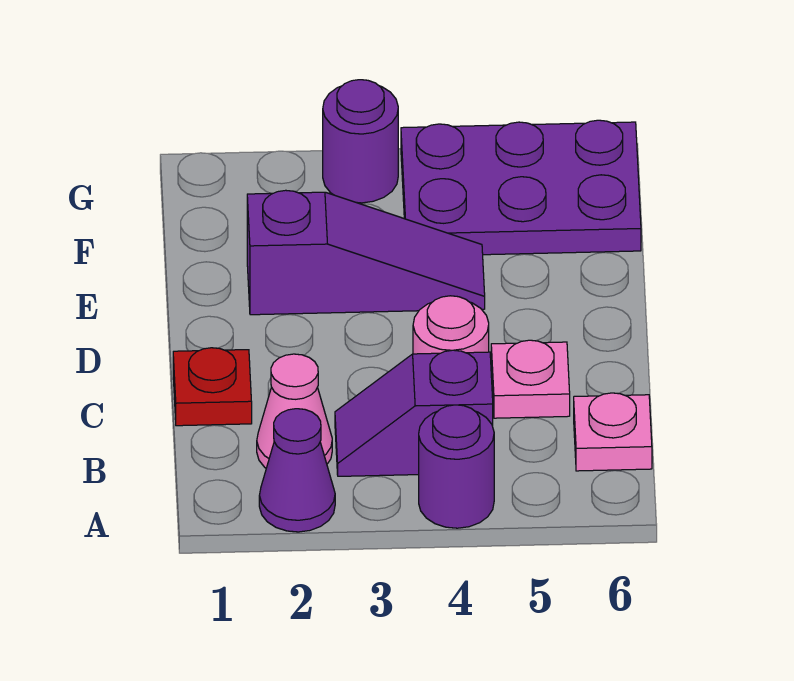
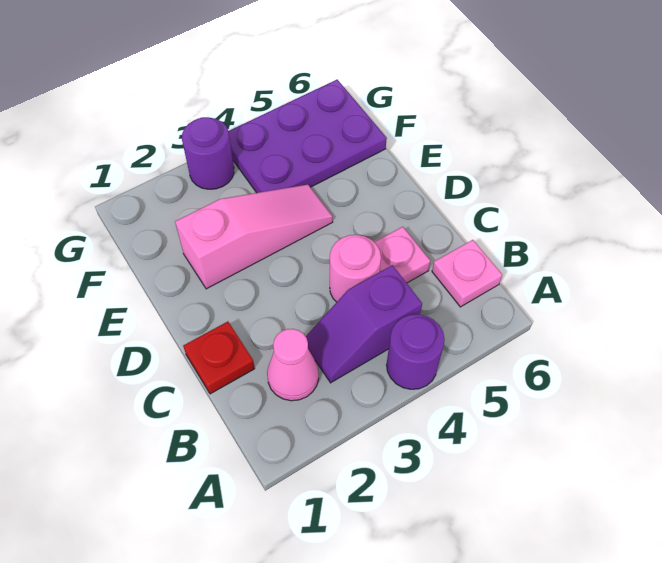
purple cone A2 level 1 -> none
purple slope E2:E4 level 1 top 2 -> pink slope E2:E4 level 1 top 2

